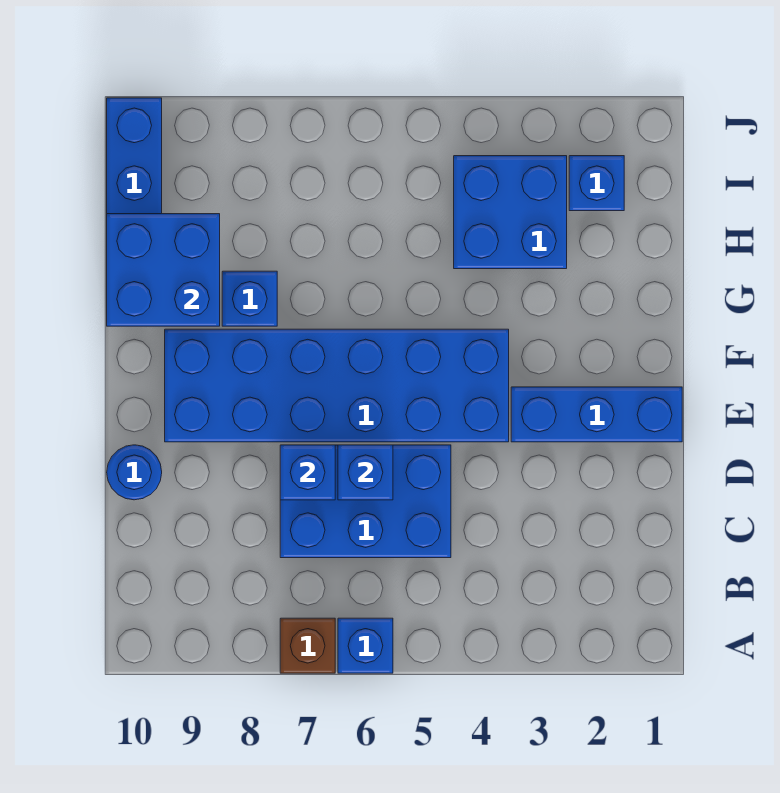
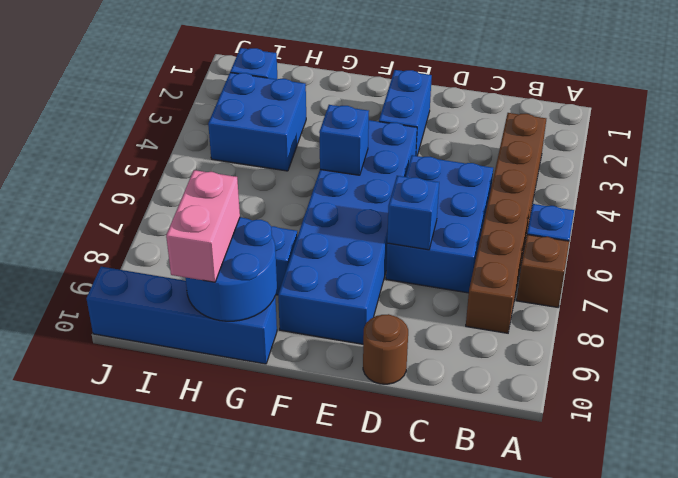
none -> brown brick B3:B8 level 1
blue brick D6 level 2 -> blue brick F5 level 2
blue round brick D10 level 1 -> brown round brick D10 level 1
blue brick E1:E3 level 1 -> blue brick E2:E3 level 1
blue brick G9:H10 level 2 -> blue round brick G9:H10 level 2
none -> pink brick H9:H10 level 3

